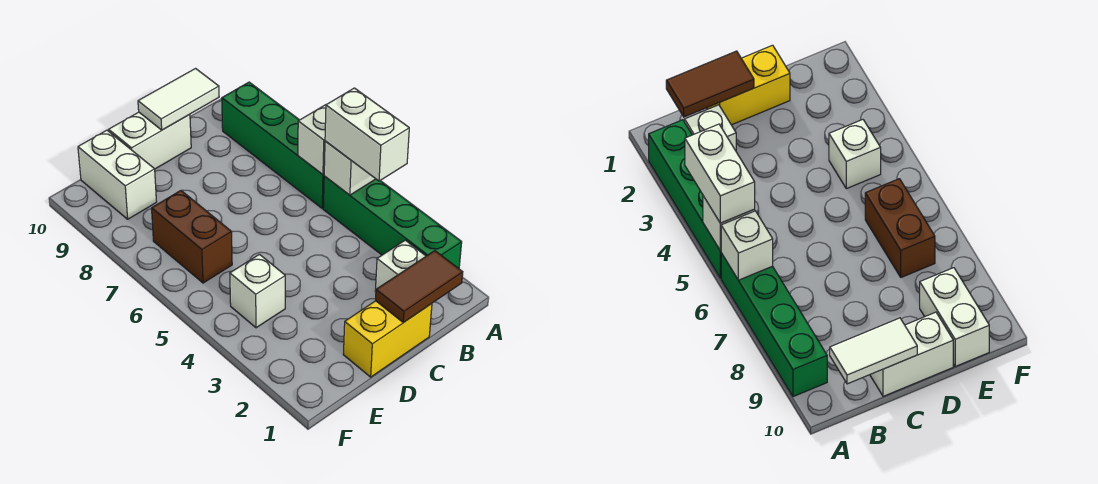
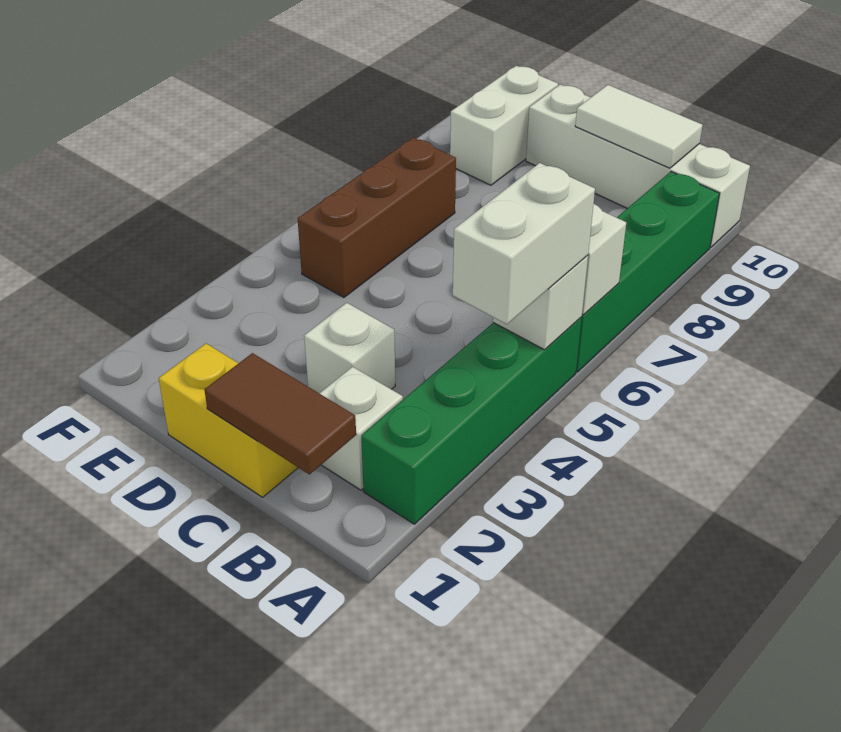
white brick C10:D10 level 1 -> white brick A10:D10 level 1
white brick E4 level 1 -> white brick C3 level 1
brown brick E6:E7 level 1 -> brown brick E5:E7 level 1

